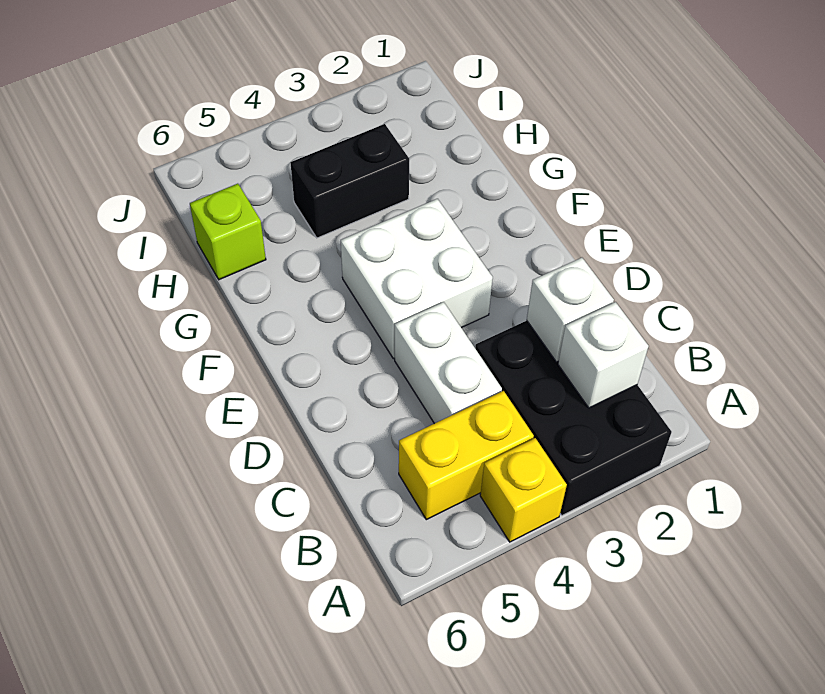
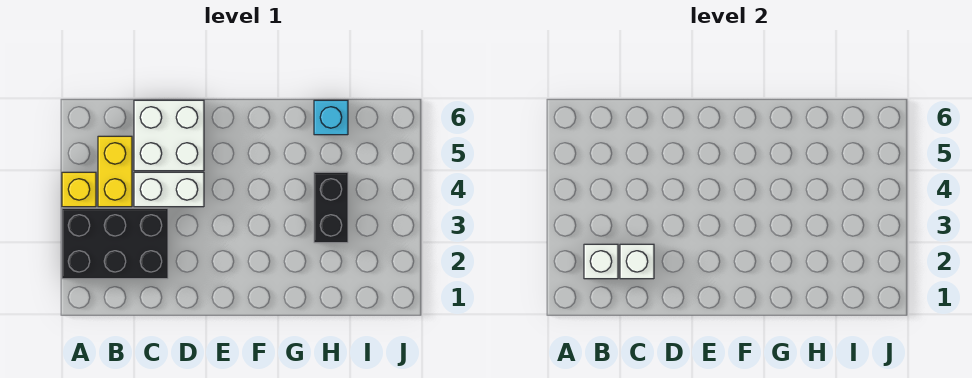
white brick E3:F4 level 1 -> white brick C5:D6 level 1
lime brick H6 level 1 -> cyan brick H6 level 1

